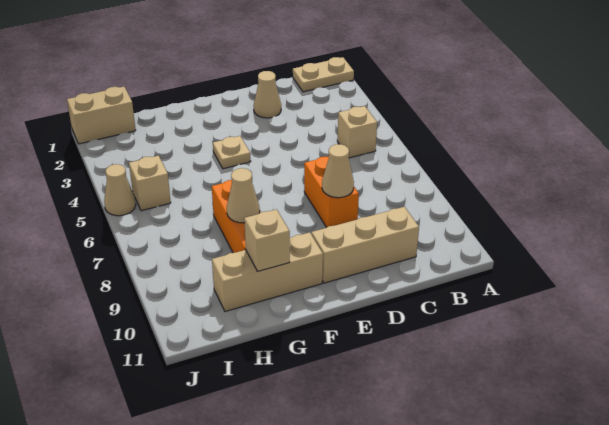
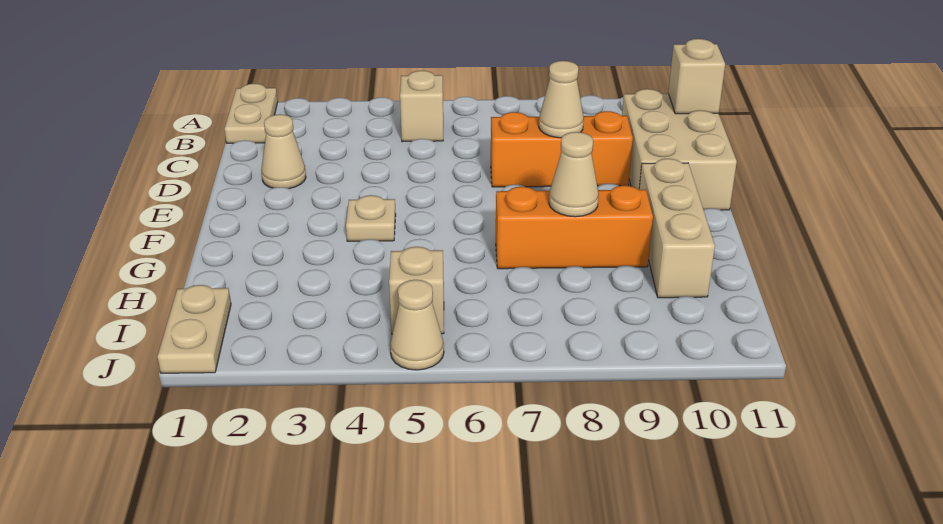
tan brick C10:E10 level 1 -> tan brick C10:E11 level 1
orange brick D7:D8 level 1 -> orange brick D7:D9 level 1
tan brick G10 level 2 -> tan brick C11 level 2
tan brick I1:J1 level 1 -> tan plate I1:J1 level 1

